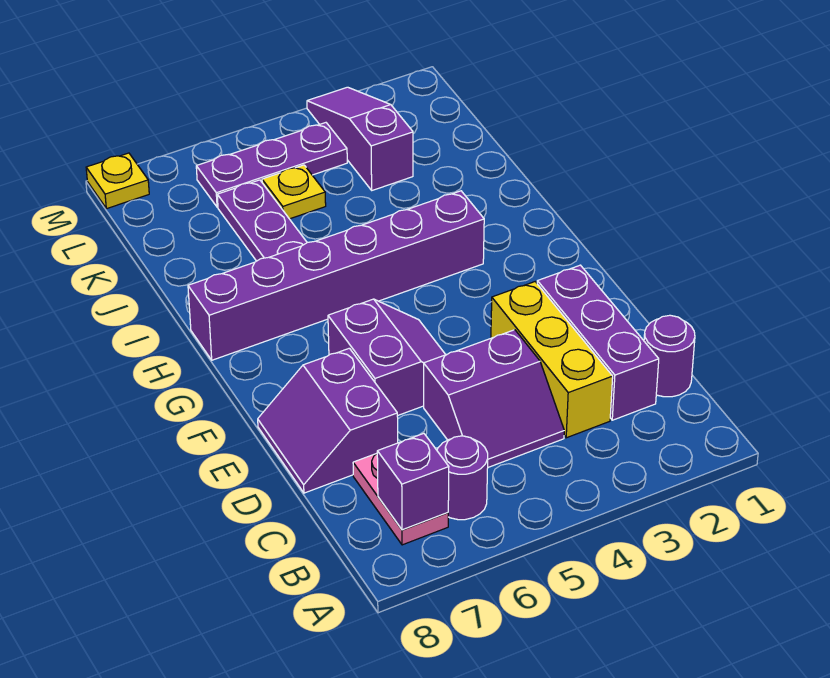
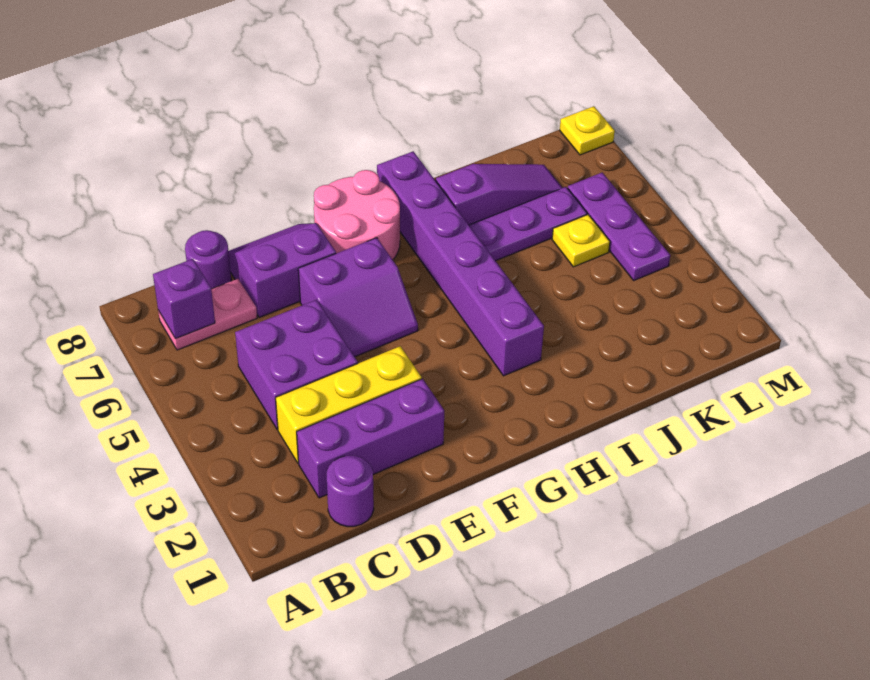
purple round brick B6 level 1 -> purple round brick C8 level 1
purple slope C4:D5 level 1 top D -> purple brick C4:D5 level 1
none -> pink round brick F7:G8 level 1
purple slope K3:M3 level 1 top K -> purple slope I7:K7 level 1 top I

